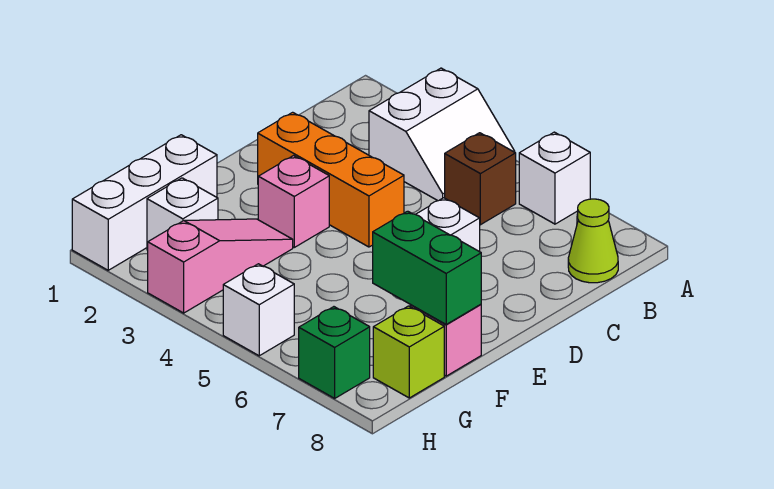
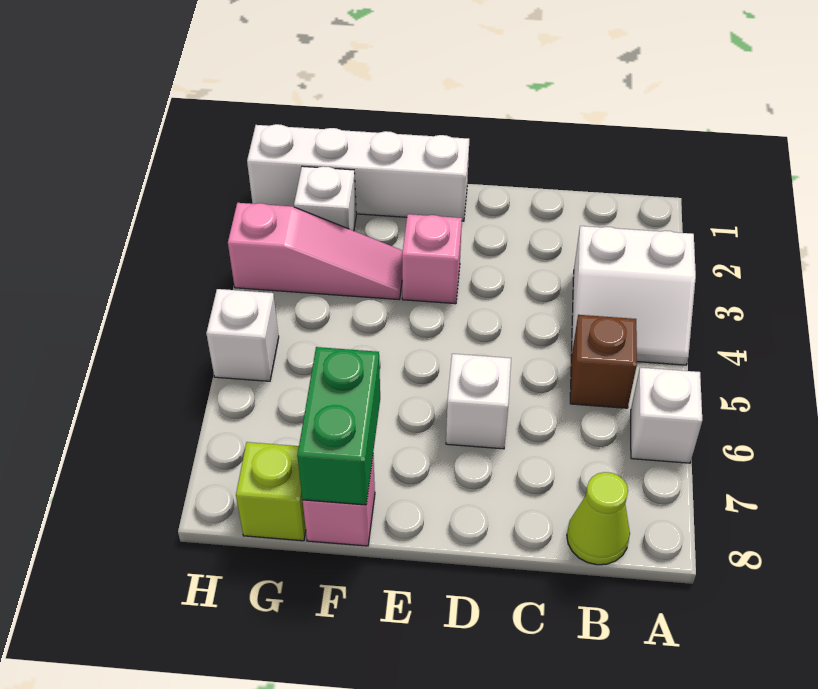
orange brick D2:D4 level 1 -> none
white brick F1:H1 level 1 -> white brick E1:H1 level 1
green brick H7 level 1 -> none

